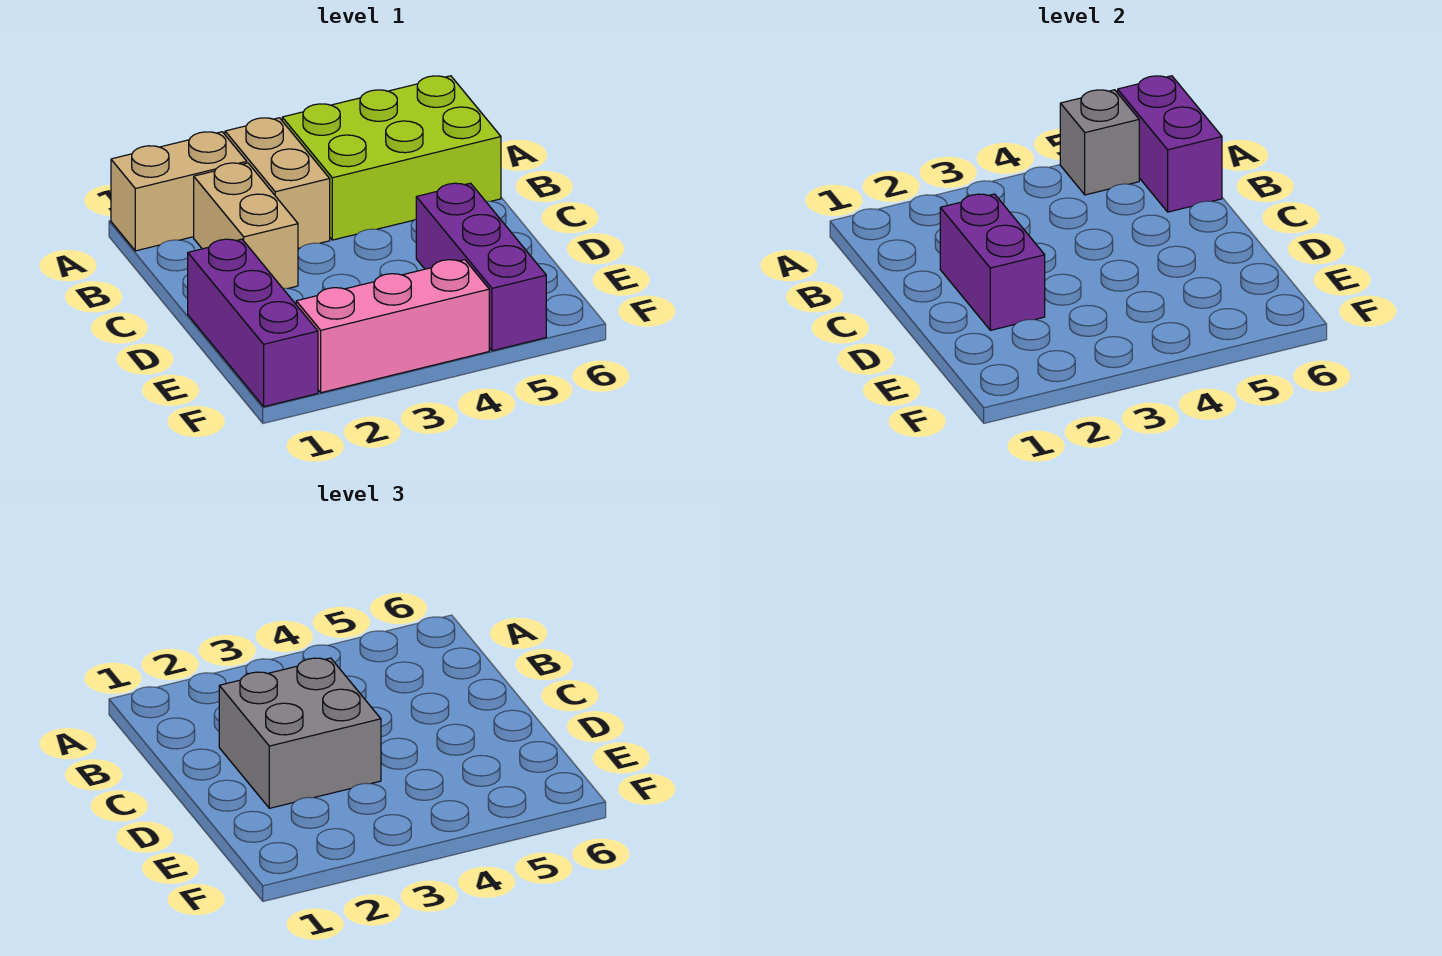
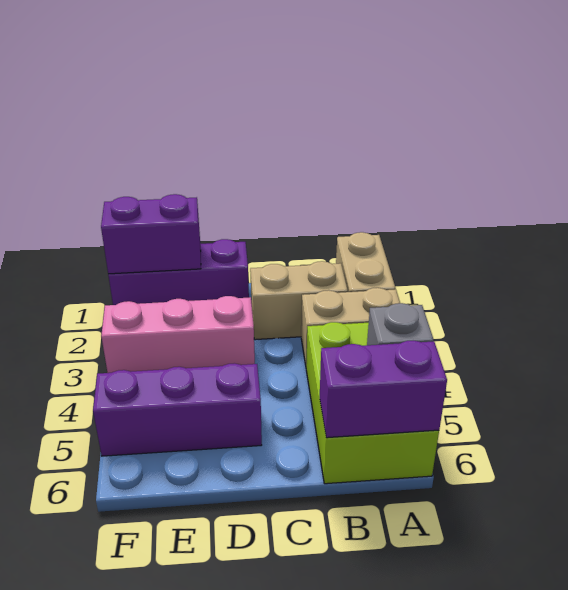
purple brick C2:D2 level 2 -> purple brick E1:F1 level 2
grey brick C2:D3 level 3 -> none
pink brick F2:F4 level 1 -> pink brick D3:F3 level 1

